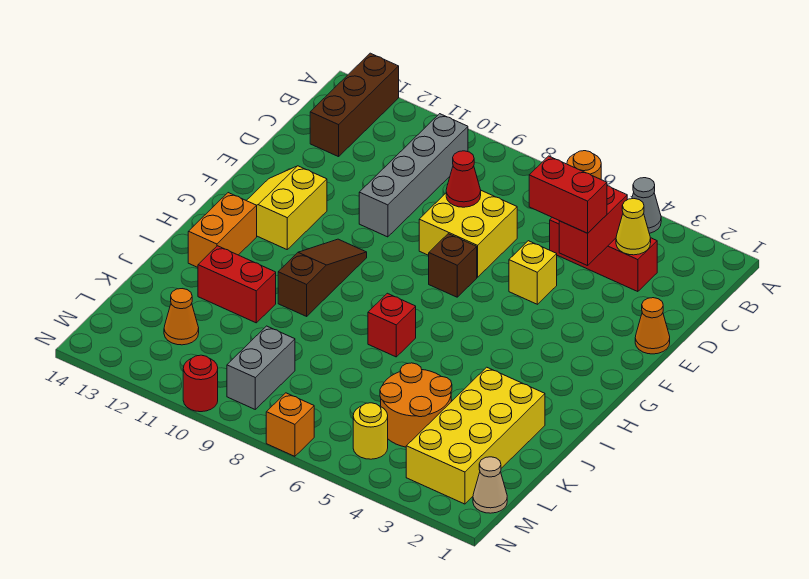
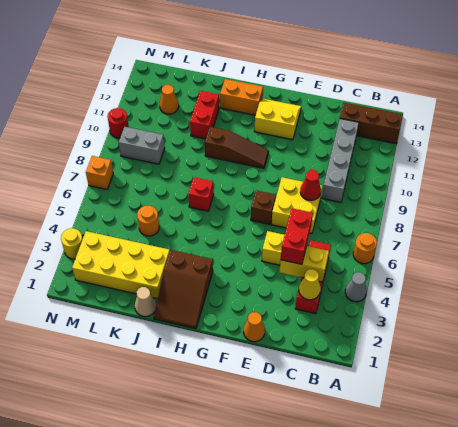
grey brick B10:E10 level 1 -> grey brick C9:C12 level 1
red brick C4:D4 level 2 -> yellow brick C4:D4 level 2
none -> brown slope H1:I3 level 1 top 3
orange round brick K4:L5 level 1 -> orange round brick K5 level 1
tan cone M1 level 1 -> tan cone J1 level 1
yellow round brick M5 level 1 -> yellow round brick N3 level 1

